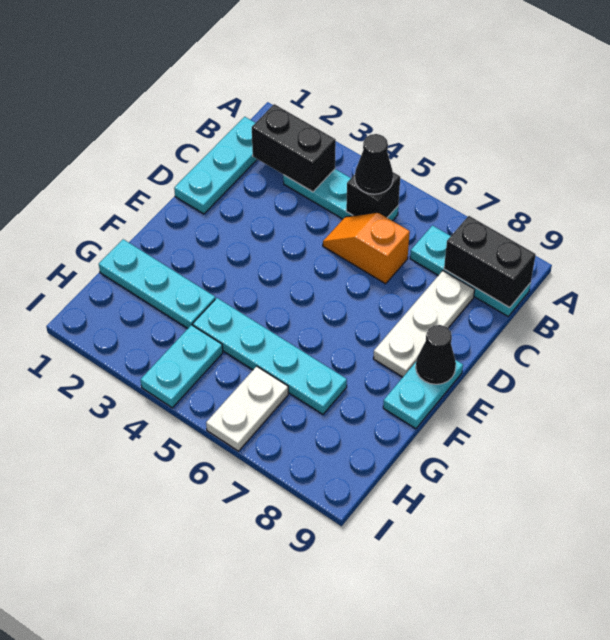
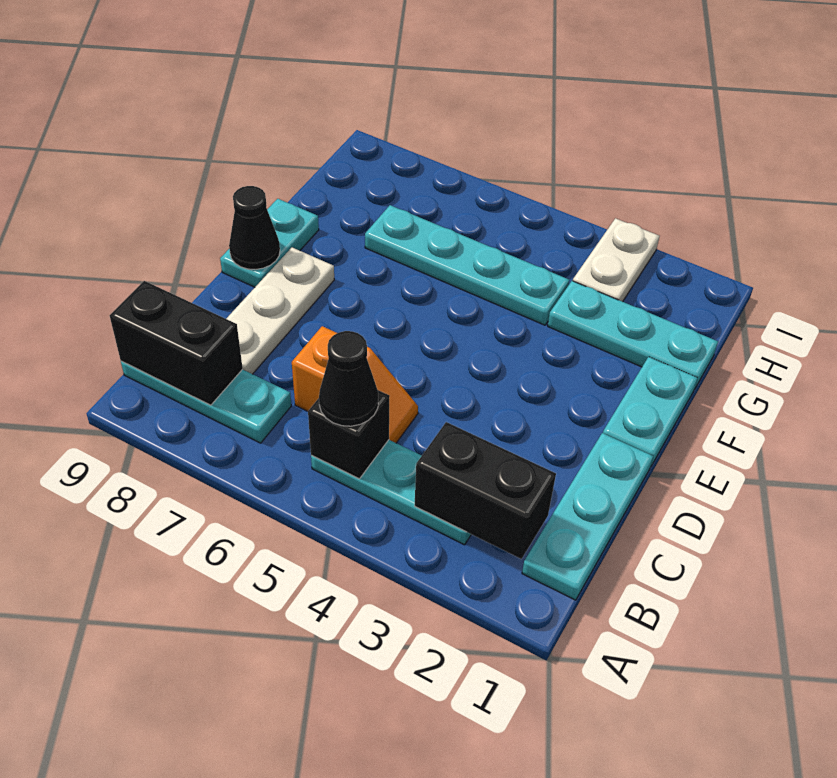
cyan plate H4:I4 level 1 -> cyan plate E1:F1 level 1
white plate H6:I6 level 1 -> white plate H3:I3 level 1

